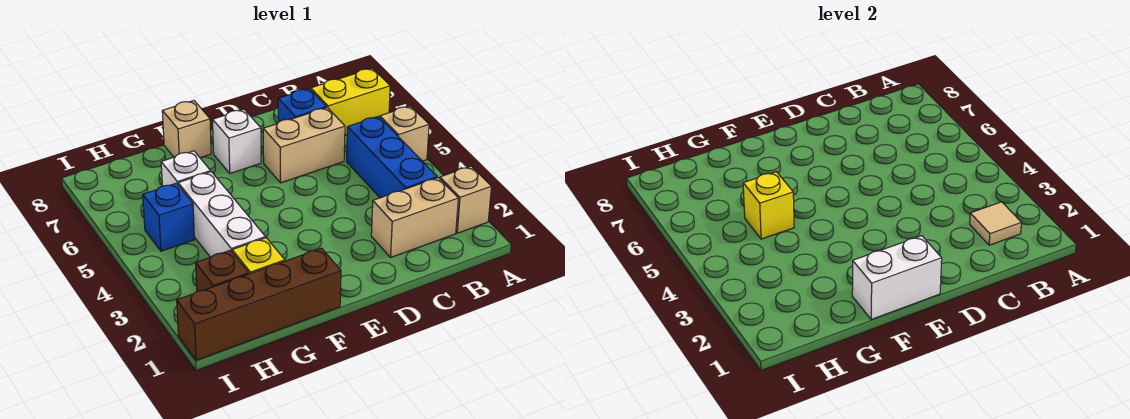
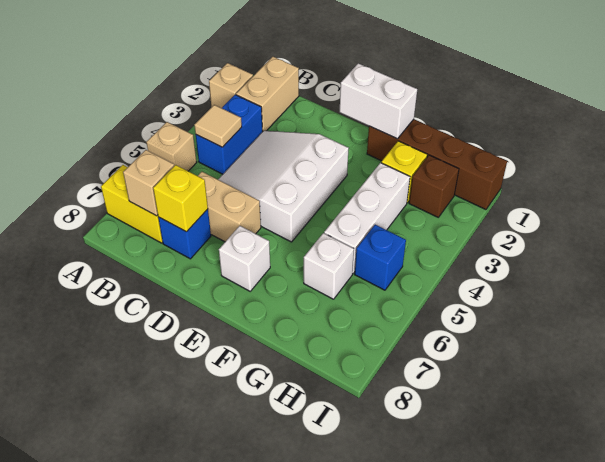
tan brick B2:C2 level 1 -> tan brick B1:B2 level 1
tan tile B2 level 2 -> tan tile B4 level 2
blue brick B3:B5 level 1 -> blue brick B3:B4 level 1
none -> white slope C3:E5 level 1 top E
tan brick F8 level 1 -> tan brick B7 level 2
yellow brick G5 level 2 -> yellow brick C7 level 2

